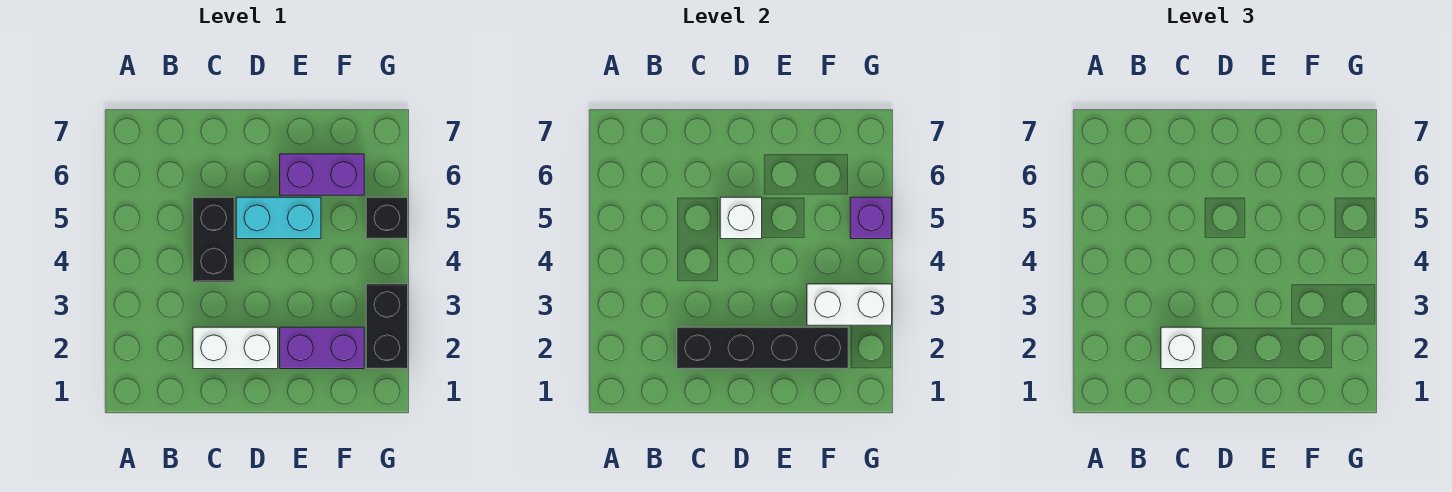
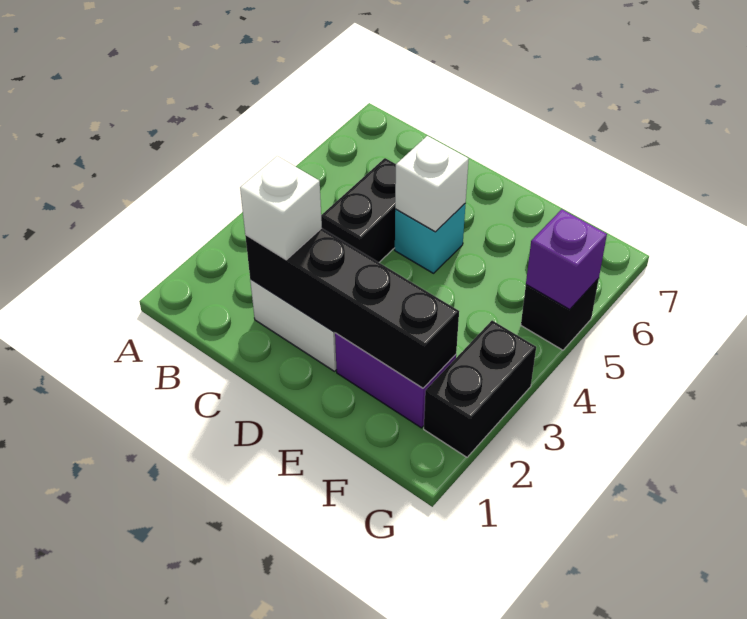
cyan brick D5:E5 level 1 -> cyan brick D5 level 1
purple brick E6:F6 level 1 -> none
white brick F3:G3 level 2 -> none

